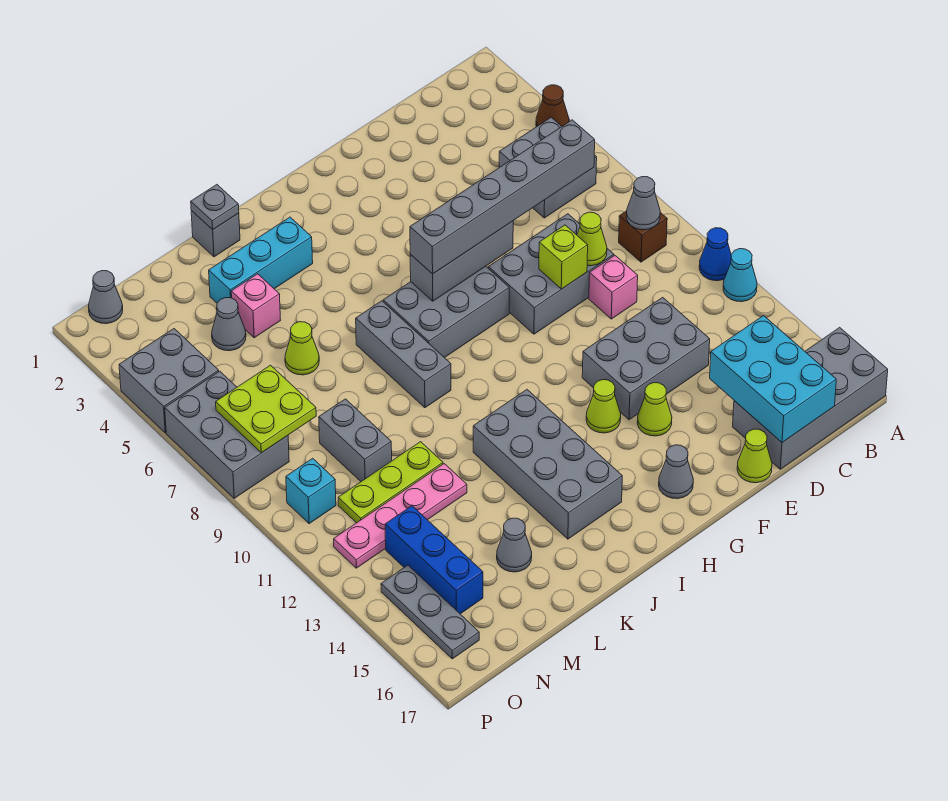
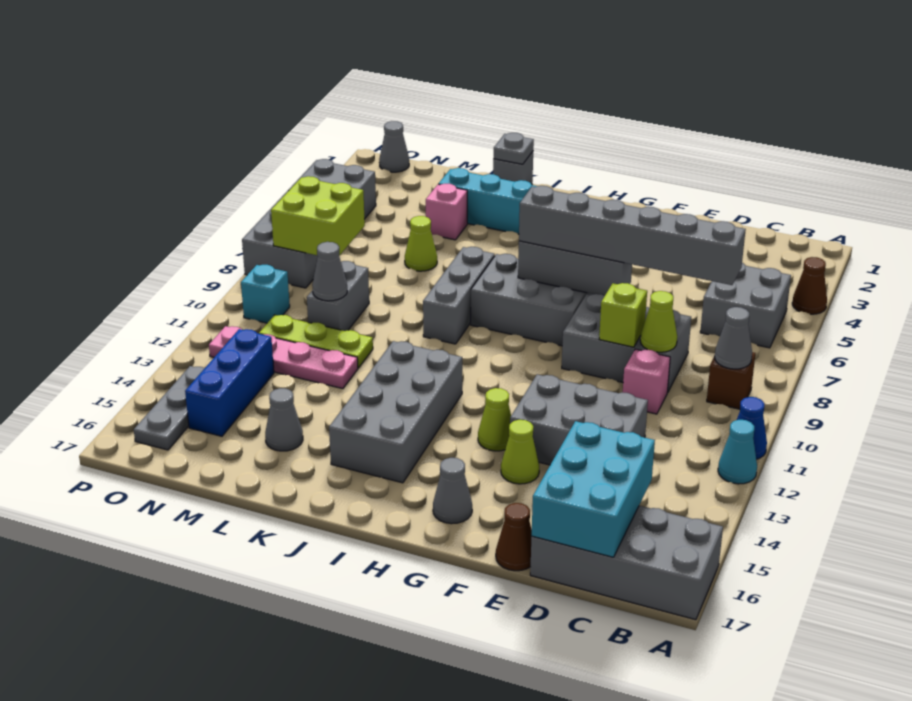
lime cone E17 level 1 -> brown cone E17 level 1
grey cone M4 level 1 -> grey cone M10 level 2
lime plate N7:O8 level 2 -> lime brick N7:O8 level 2

